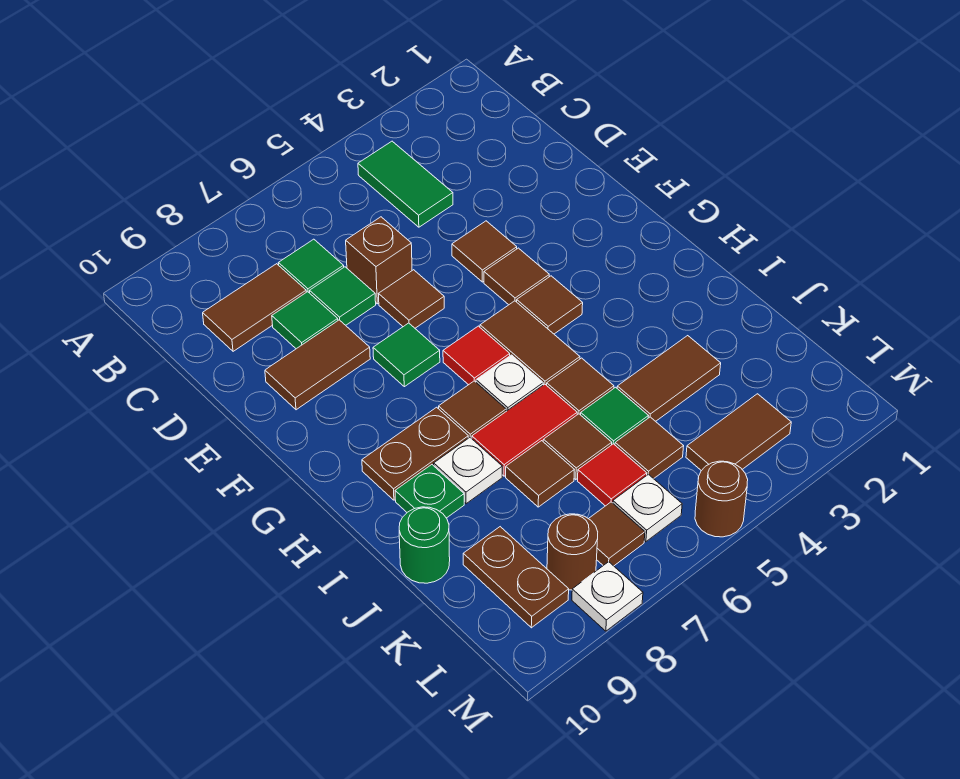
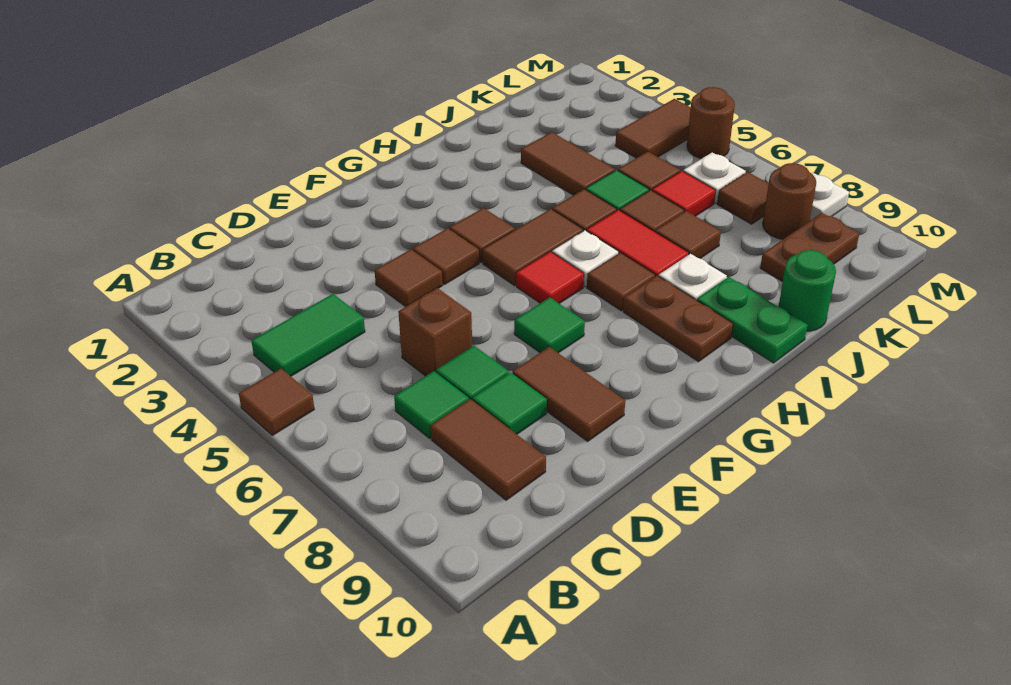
brown tile E6 level 1 -> brown tile A5 level 1
green plate I9 level 1 -> green plate I9:I10 level 1
brown tile L3:L4 level 1 -> brown tile L4:M4 level 1

